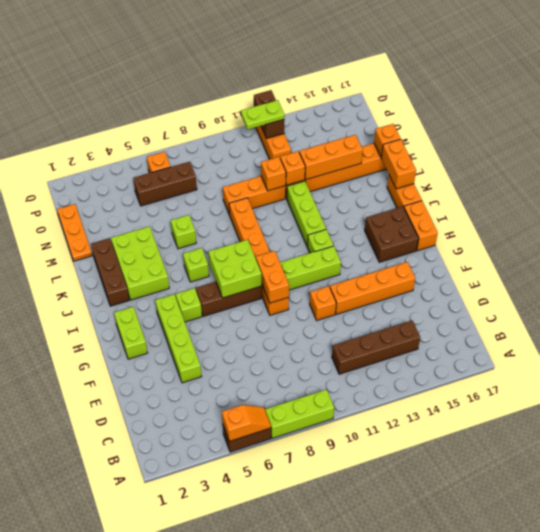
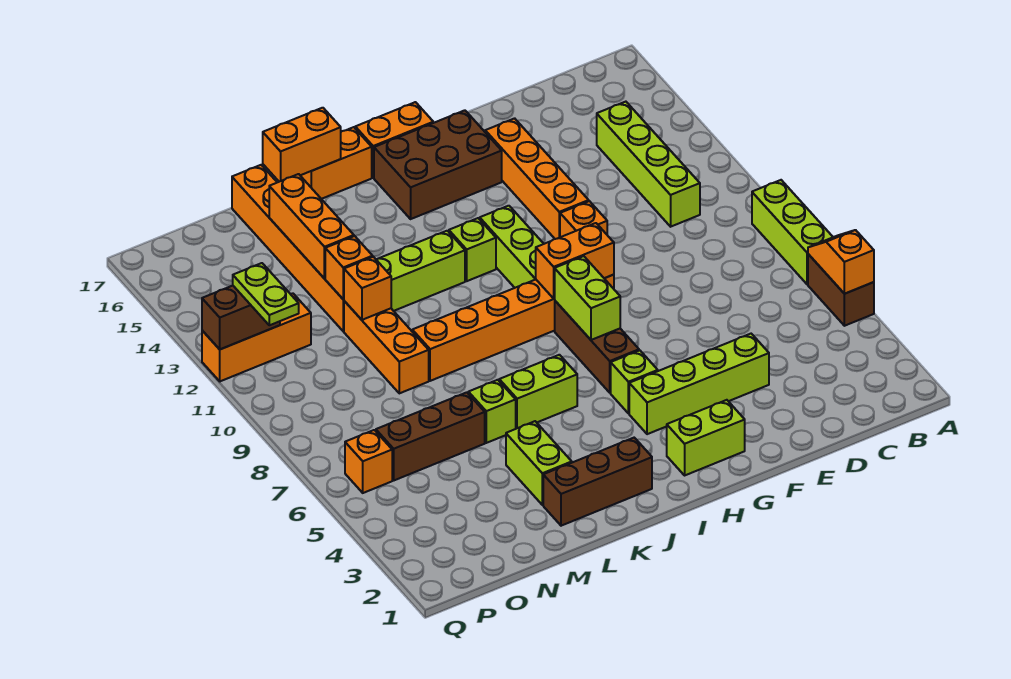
brown brick C11:C14 level 1 -> lime brick C11:C14 level 1
lime brick H7:I8 level 2 -> lime brick H7:H8 level 2
brown brick H15:I16 level 1 -> brown brick G15:I16 level 1
lime brick J3:L4 level 1 -> lime brick L3:L4 level 1
lime brick J6 level 1 -> lime brick J6:K6 level 1
orange plate M1:O1 level 1 -> none
orange brick M17 level 2 -> none
brown brick O5:O7 level 1 -> brown brick M6:O6 level 1

